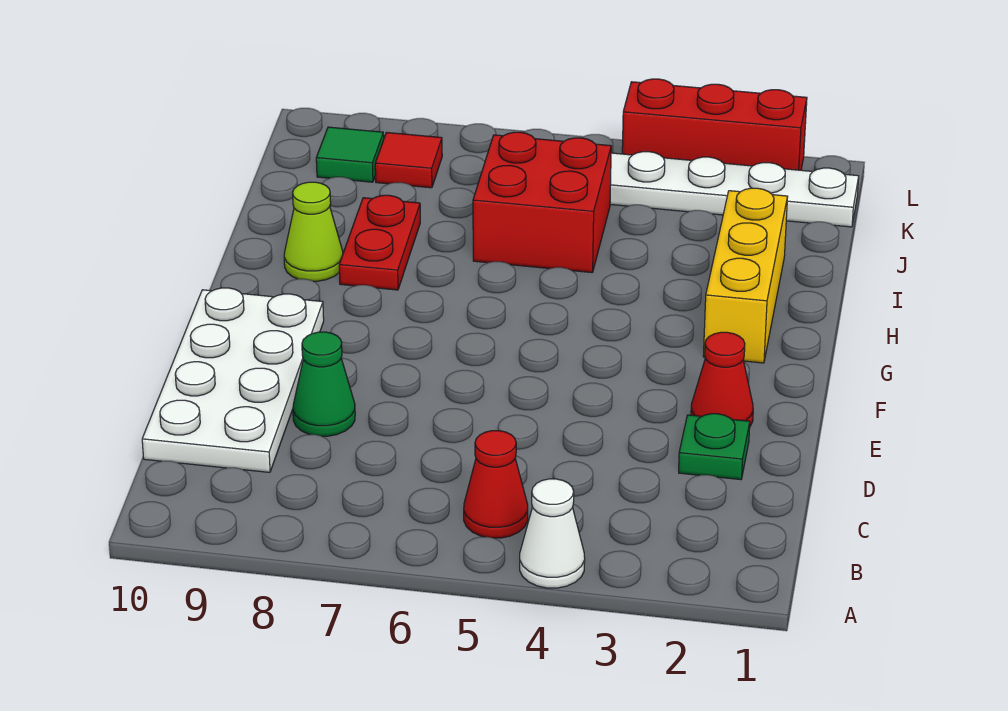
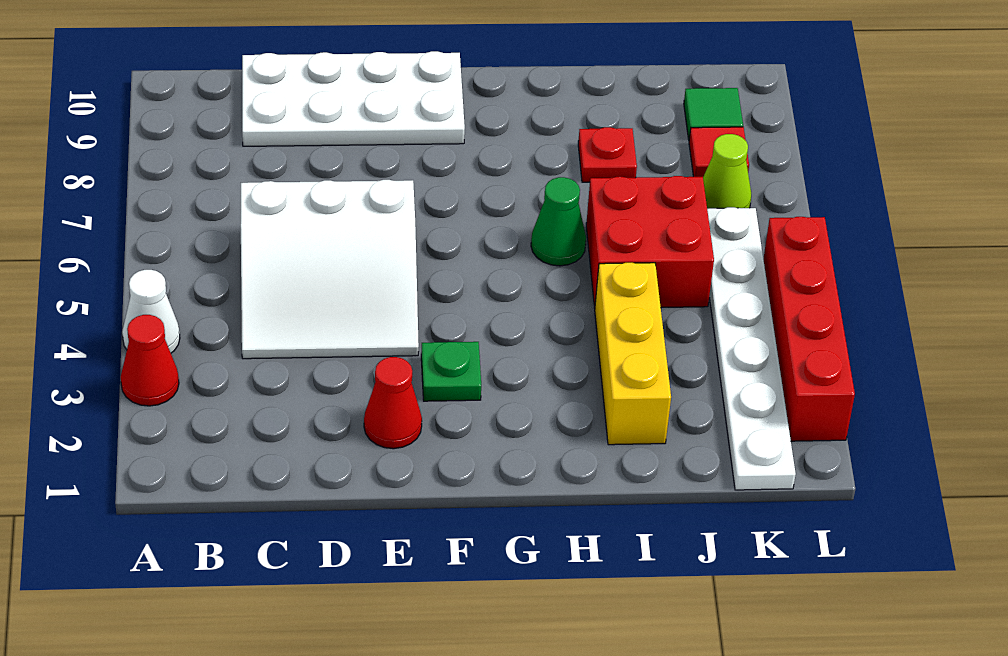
red cone B5 level 1 -> red cone A3 level 1
none -> white slope C4:E6 level 1 top 6
green plate D2 level 1 -> green plate F3 level 1
green cone D8 level 1 -> green cone H6 level 1
yellow brick G2:I2 level 1 -> yellow brick I2:I4 level 1
red plate H8:I8 level 1 -> red plate I8 level 1
lime cone H9 level 1 -> lime cone K7 level 1
red brick L2:L4 level 1 -> red brick L2:L5 level 1

